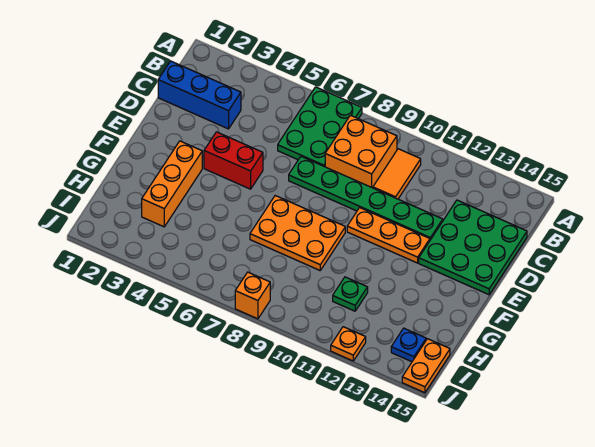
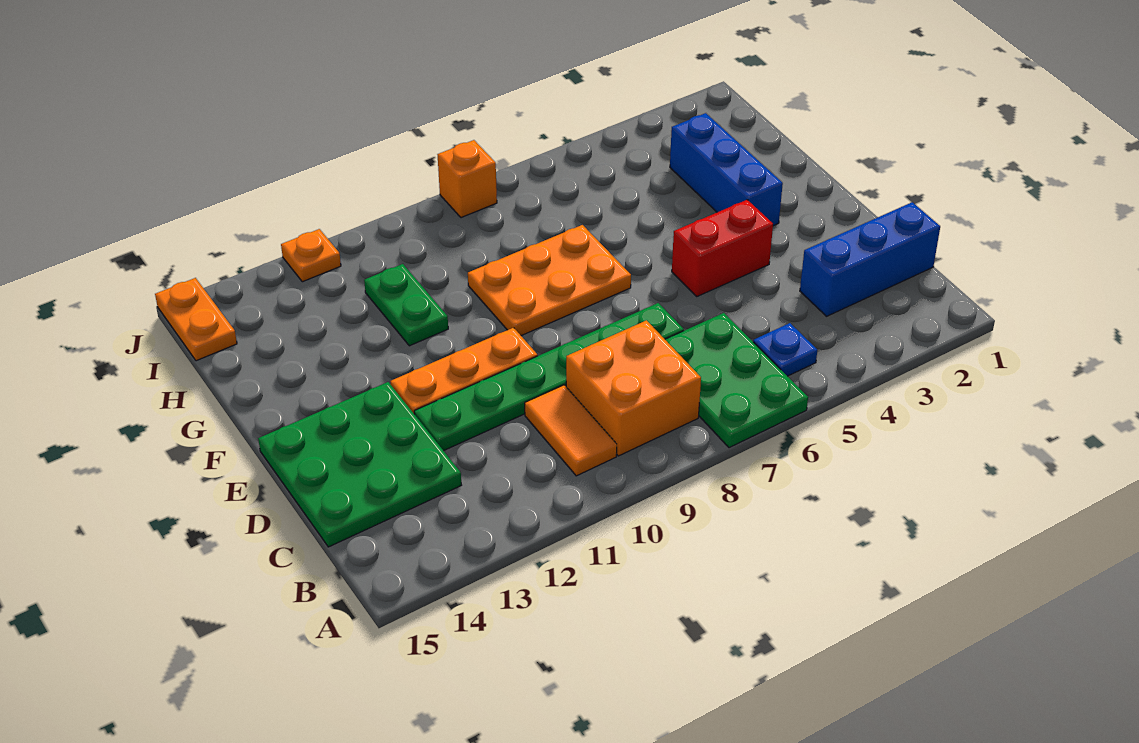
orange brick F3:H3 level 1 -> blue brick F3:H3 level 1
green plate H11 level 1 -> green plate G11:H11 level 1
blue plate I14 level 1 -> blue plate B5 level 1

